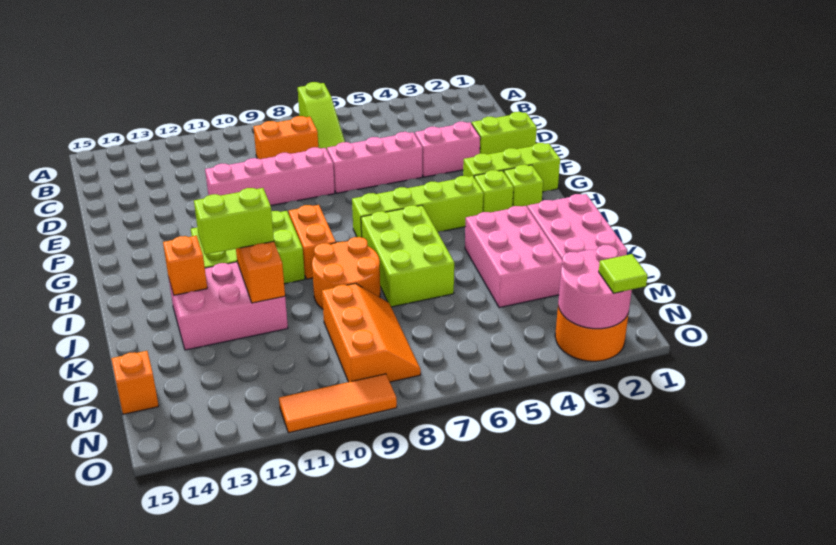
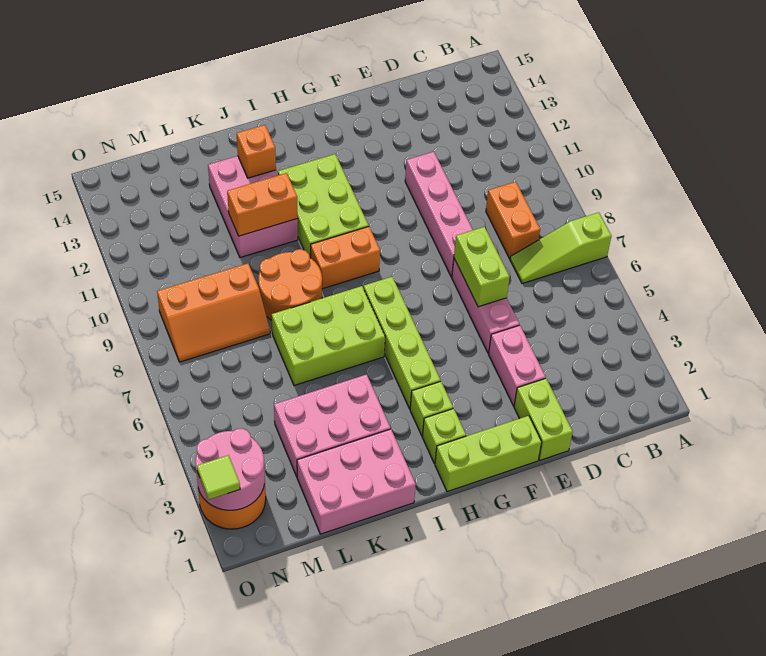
lime brick G1:G3 level 1 -> lime brick F1:H1 level 1
lime brick J11:J12 level 3 -> lime brick E6:E7 level 2
orange brick M15 level 1 -> none
orange tile O9:O11 level 1 -> none

